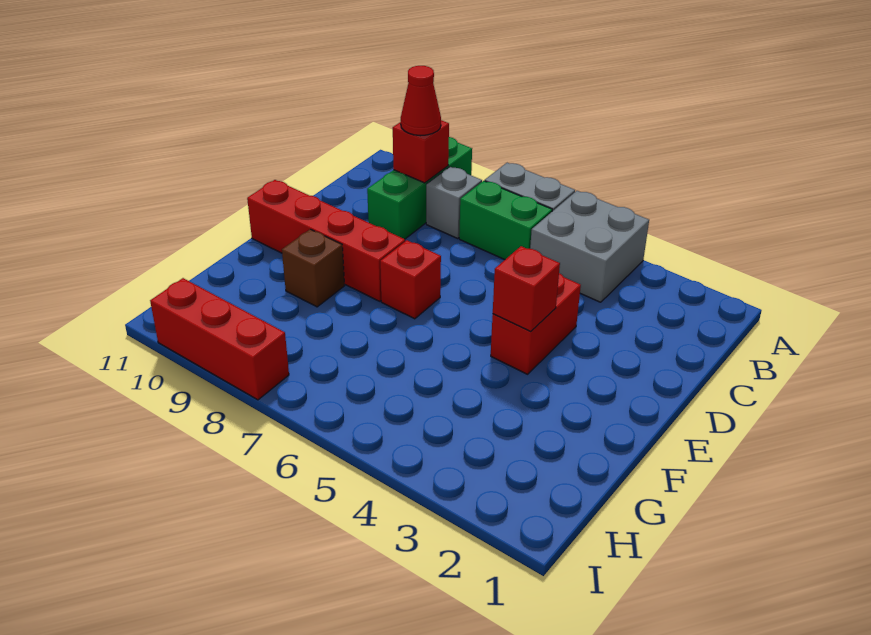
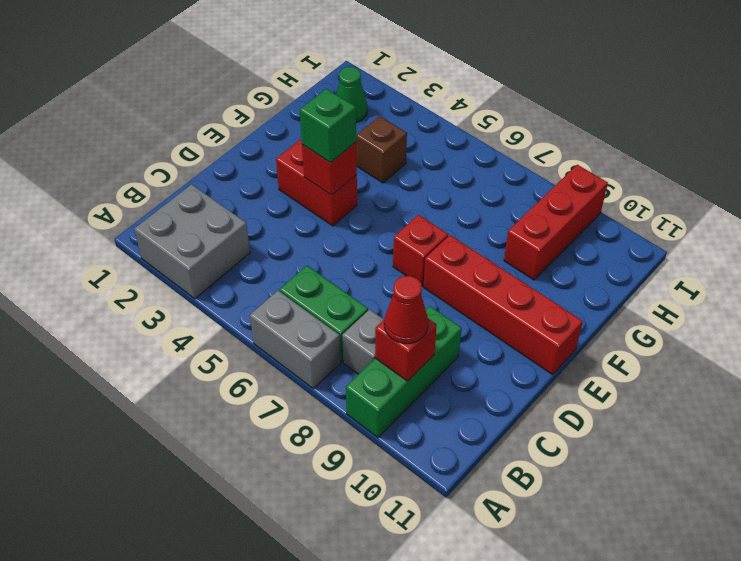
grey brick A4:B5 level 1 -> grey brick A2:B3 level 1
red brick D4:E4 level 1 -> red brick E3:E4 level 1
none -> green brick E4 level 3
brown brick F9 level 1 -> brown brick G4 level 1
none -> green cone H2 level 1
red brick I8:I10 level 1 -> red brick G9:I9 level 1

